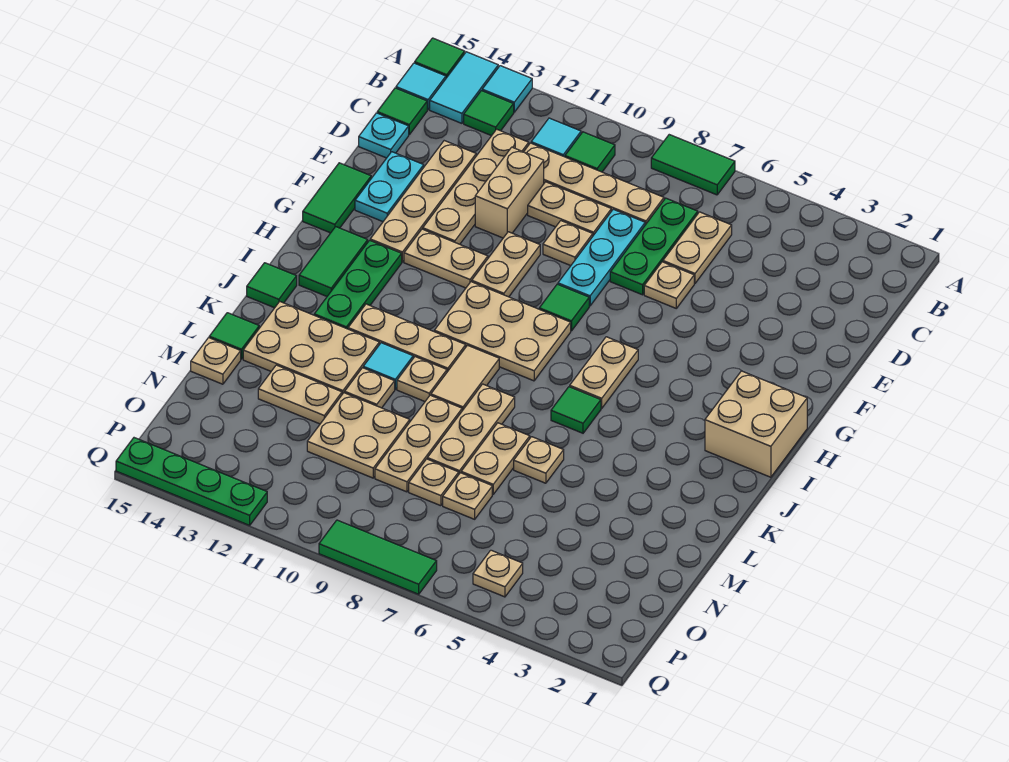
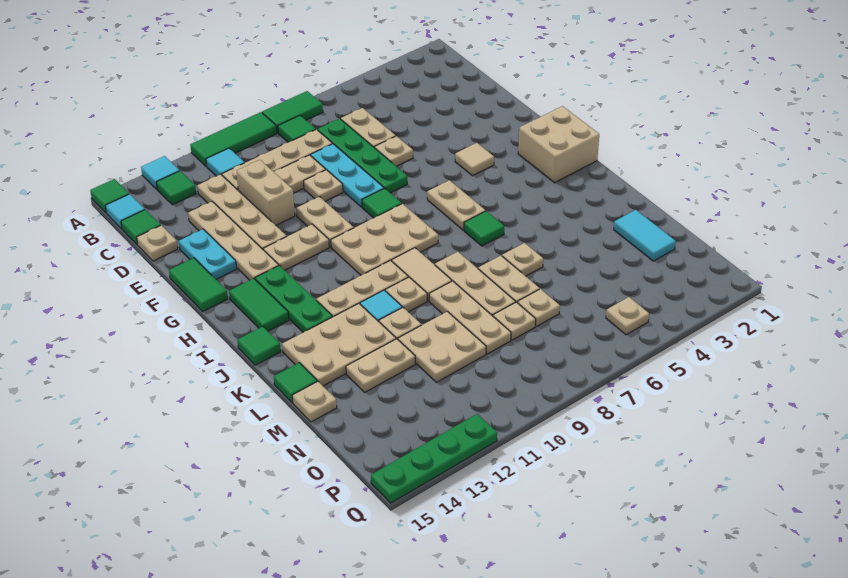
cyan tile A14:B14 level 1 -> cyan tile M2:N2 level 1
green tile B10 level 1 -> green tile B8 level 1
green plate C7:E7 level 1 -> green plate C7:F7 level 1
cyan plate D15 level 1 -> tan plate D15 level 1
none -> tan tile G4 level 1
green tile Q7:Q9 level 1 -> green tile A9:A11 level 1

